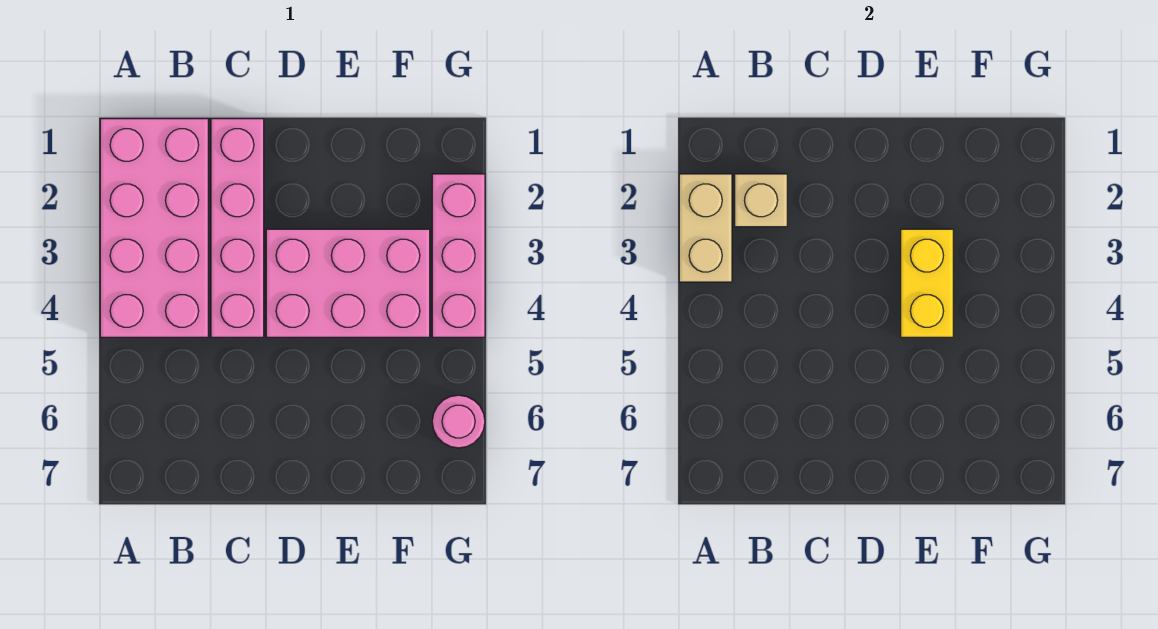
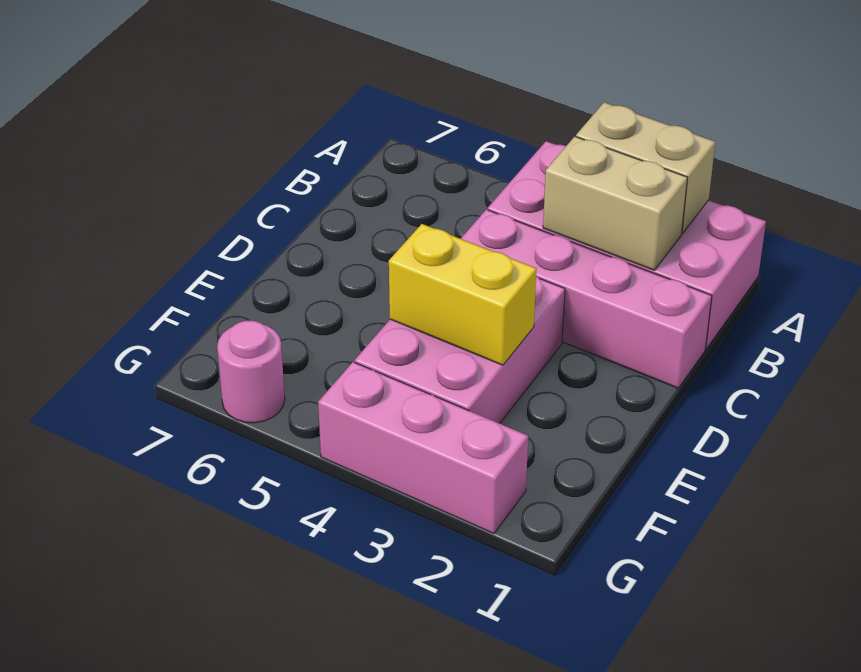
tan brick B2 level 2 -> tan brick B2:B3 level 2

